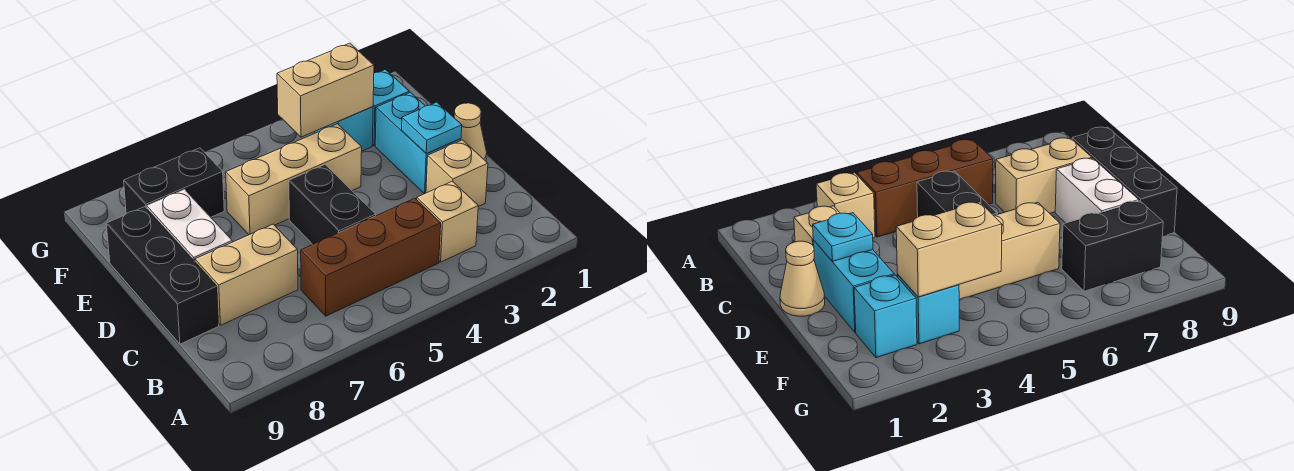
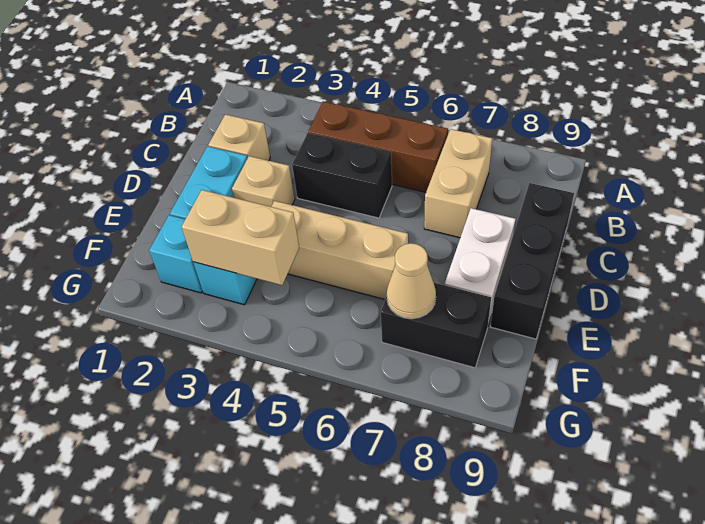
tan brick B3 level 1 -> tan brick D3 level 1
black brick C5:D5 level 1 -> black brick C4:C5 level 1
tan brick C7:C8 level 1 -> tan brick B7:C7 level 1
tan cone D1 level 1 -> tan cone F7 level 2
cyan plate D2 level 2 -> none

